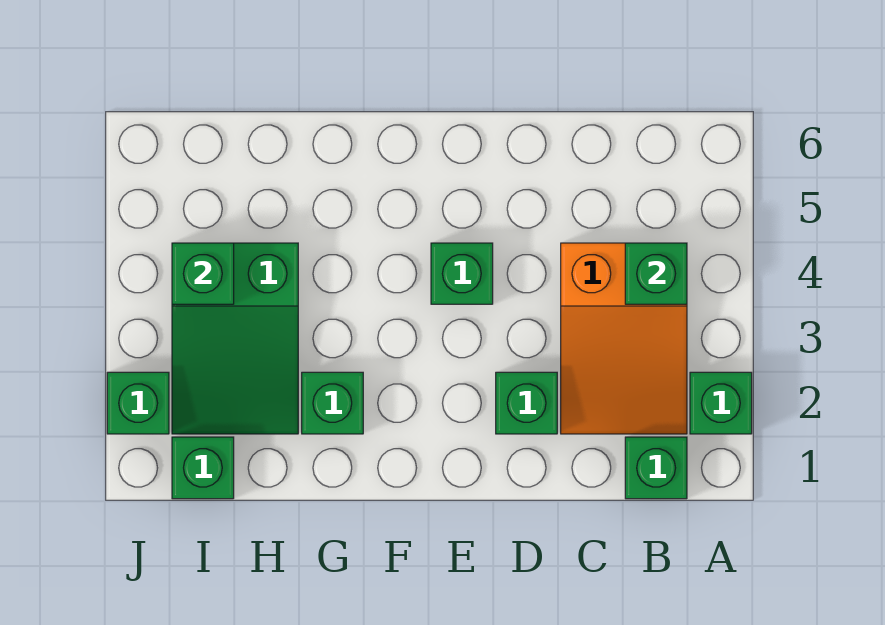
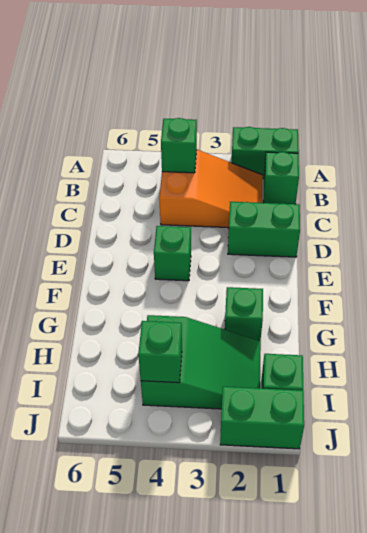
green brick A2 level 1 -> green brick A1:A2 level 1
green brick D2 level 1 -> green brick D1:D2 level 1
green brick J2 level 1 -> green brick J1:J2 level 1

